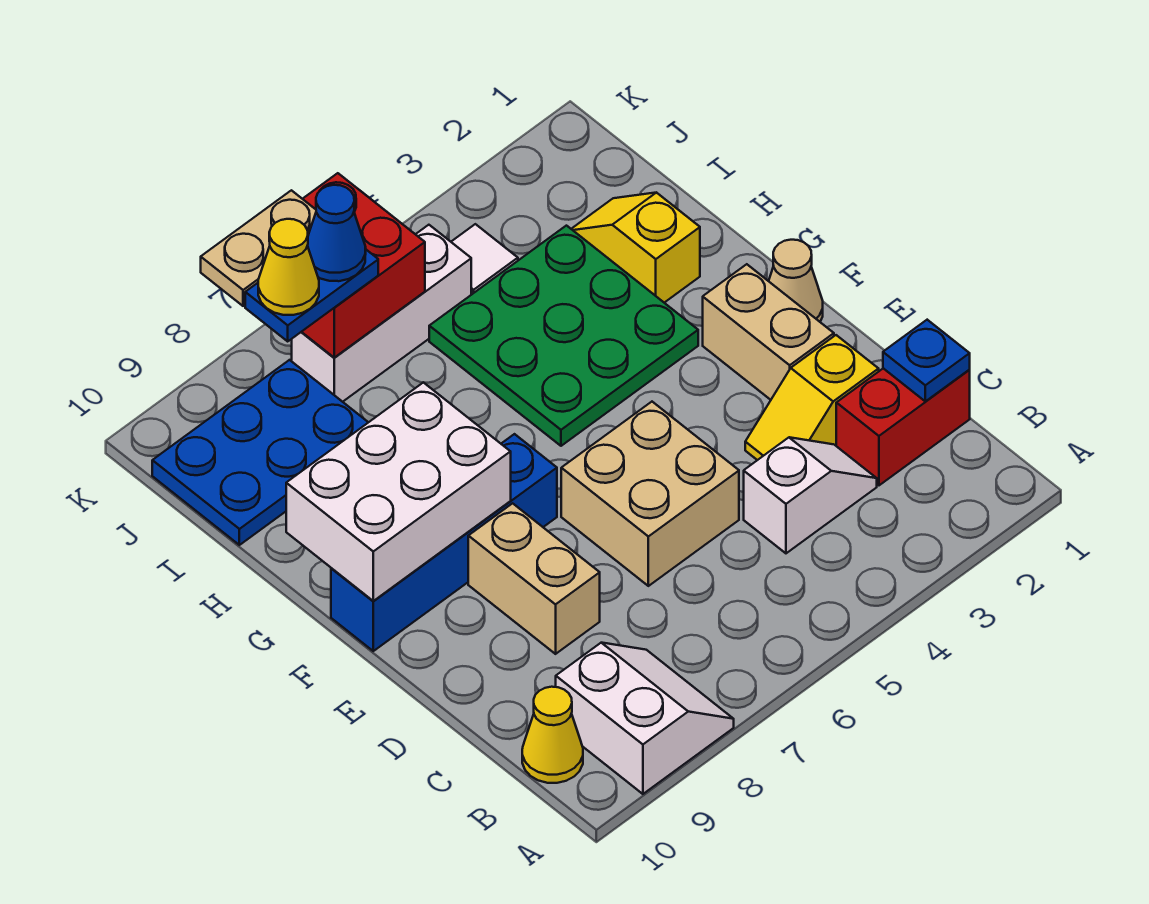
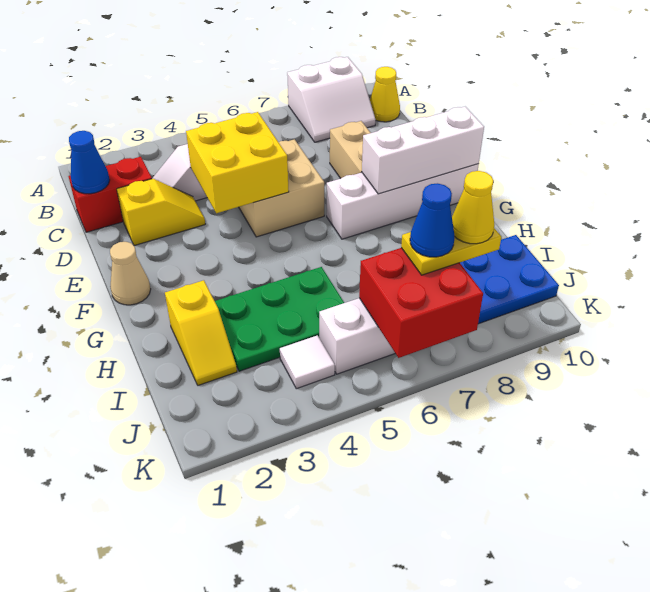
white slope A8:B9 level 1 top 9 -> white slope A8:B9 level 1 top A
blue plate C1 level 2 -> blue cone C1 level 2
none -> yellow brick D4:E5 level 2
tan brick E2:F2 level 1 -> none
blue brick F7:F10 level 1 -> white brick F7:F10 level 1
white brick F8:G10 level 2 -> white brick F8:F10 level 2
green plate G3:I5 level 1 -> green plate H3:I5 level 1
blue plate J7:J8 level 3 -> yellow plate J7:J8 level 3
tan plate K7:K8 level 3 -> none

